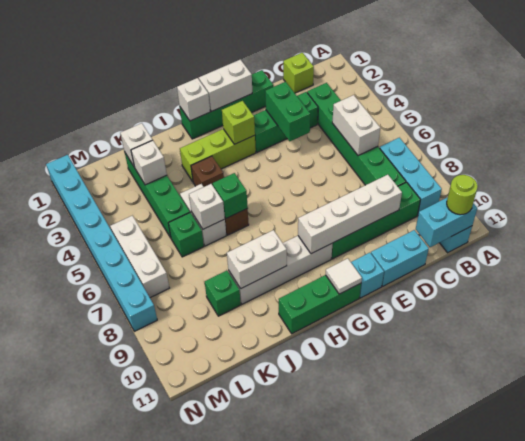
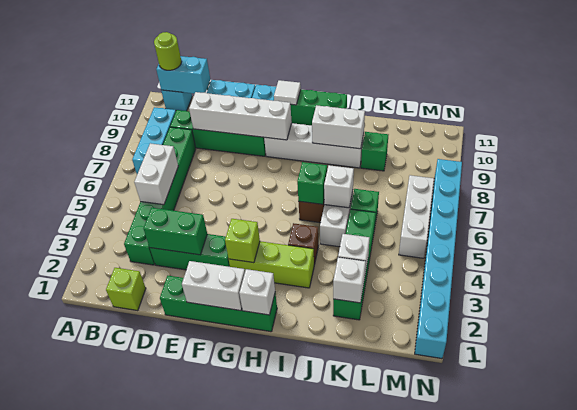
green brick E3:E4 level 2 -> green brick D3:E3 level 2

